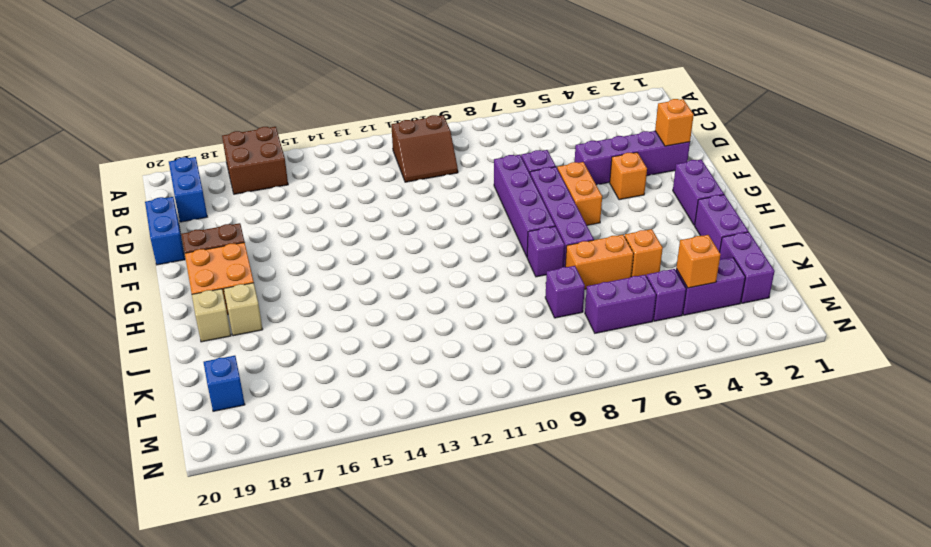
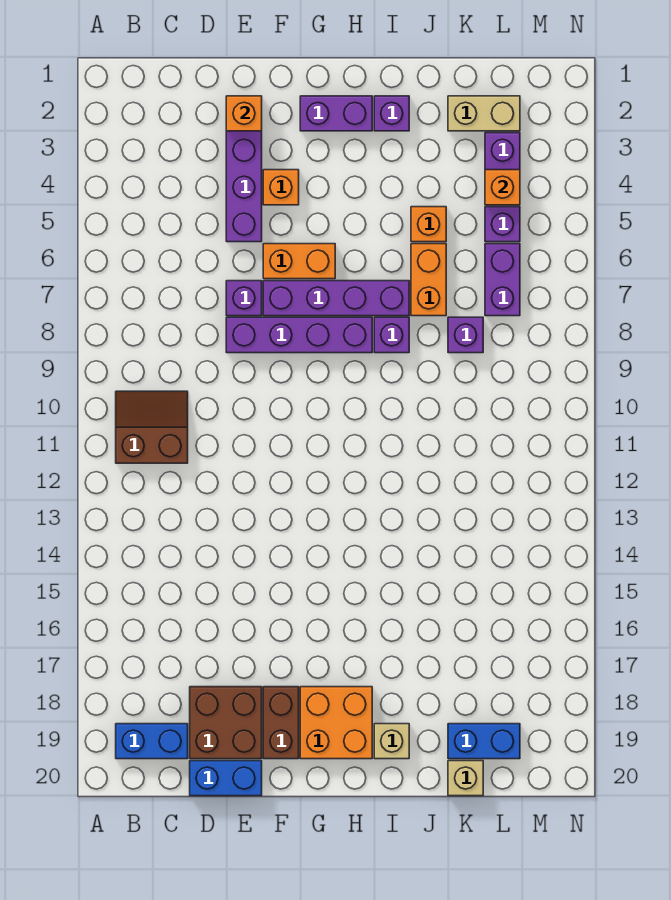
brown brick A16:B17 level 1 -> brown brick D18:E19 level 1
brown slope B10:C11 level 1 top B -> brown slope B10:C11 level 1 top 11
purple brick I2:J2 level 1 -> purple brick I2 level 1
tan brick I18 level 1 -> tan brick K20 level 1
purple brick K2:L2 level 1 -> tan brick K2:L2 level 1
blue brick L19 level 1 -> blue brick K19:L19 level 1

